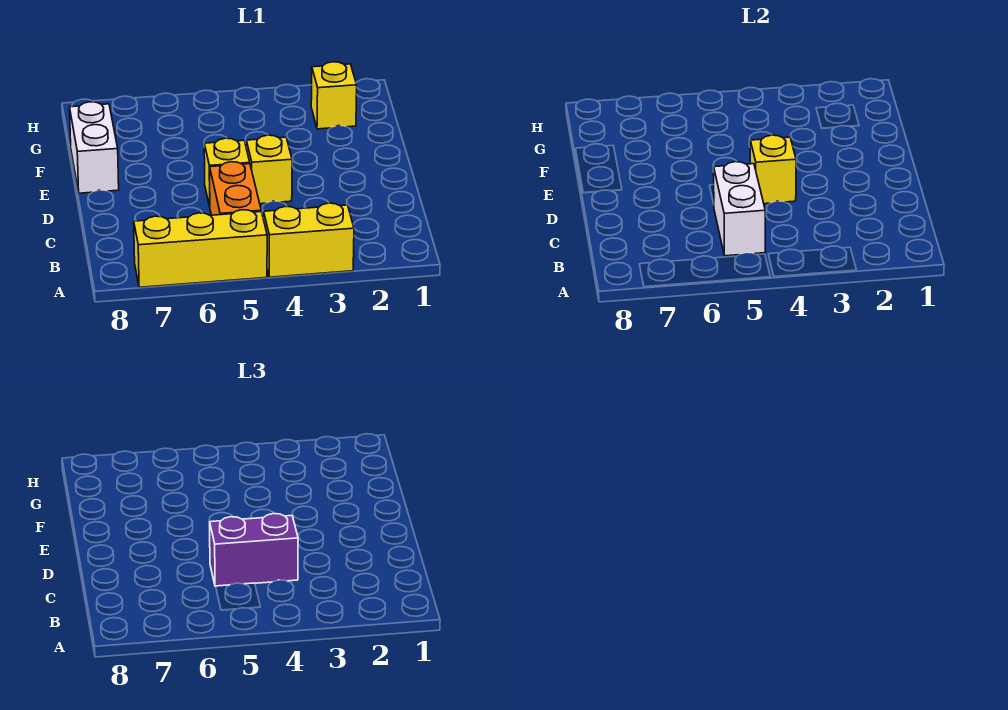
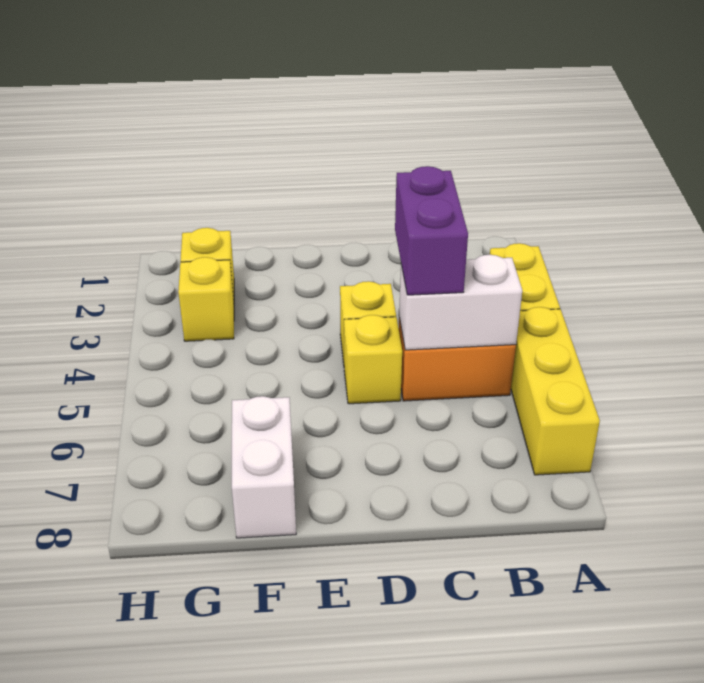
yellow brick D4 level 2 -> yellow brick G3 level 1
white brick E8:F8 level 1 -> white brick F7:F8 level 1

